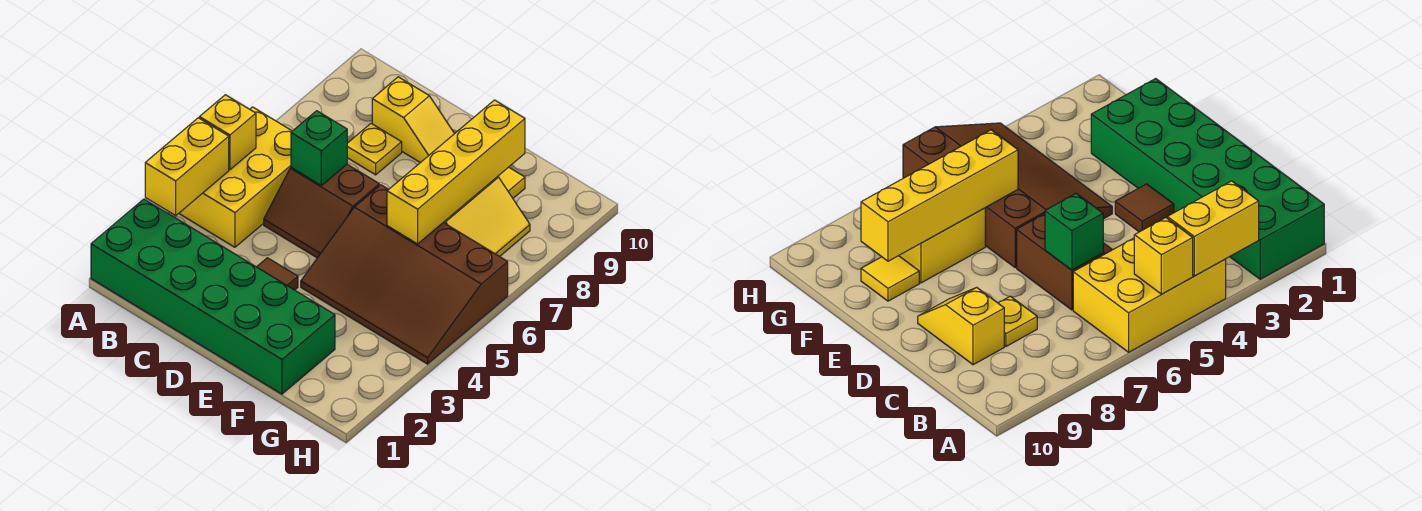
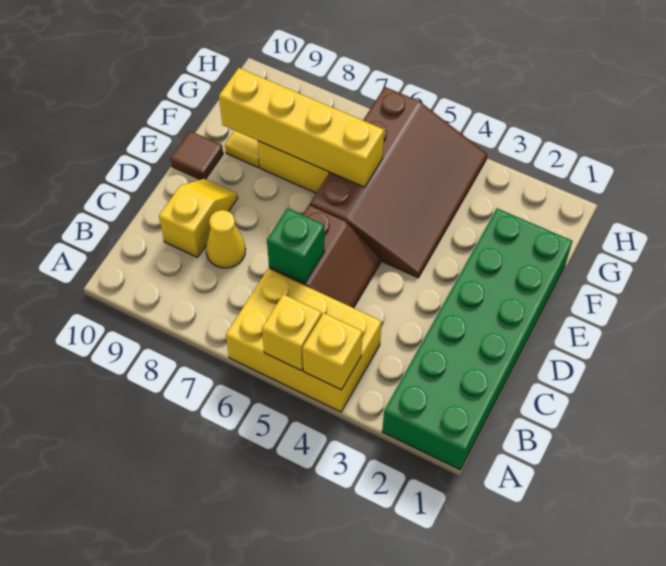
yellow brick A3:A4 level 2 -> yellow brick A4 level 2
yellow plate C8 level 1 -> yellow cone C8 level 1
brown tile D3 level 1 -> brown tile E10 level 1

